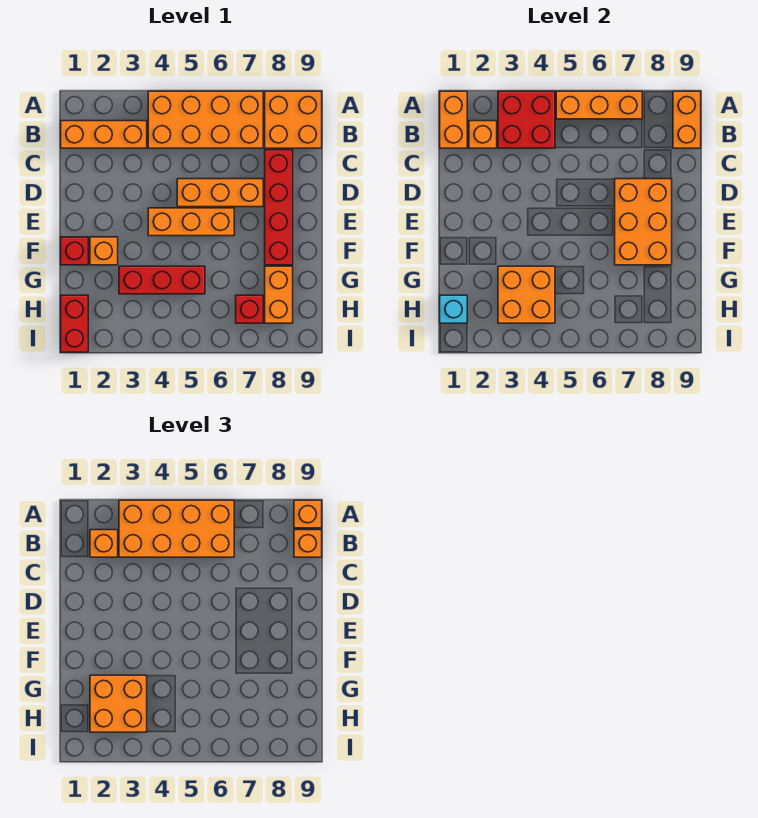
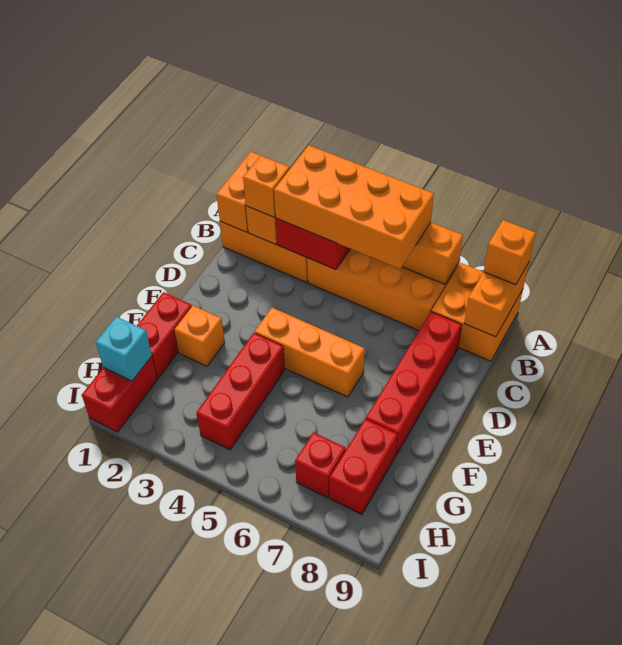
orange brick B9 level 3 -> none
orange brick D5:D7 level 1 -> none
orange brick D7:F8 level 2 -> none
red brick F1 level 1 -> red brick F1:G1 level 1
orange brick G2:H3 level 3 -> none
red brick G3:G5 level 1 -> red brick F4:H4 level 1
orange brick G3:H4 level 2 -> none
orange brick G8:H8 level 1 -> red brick G8:H8 level 1

